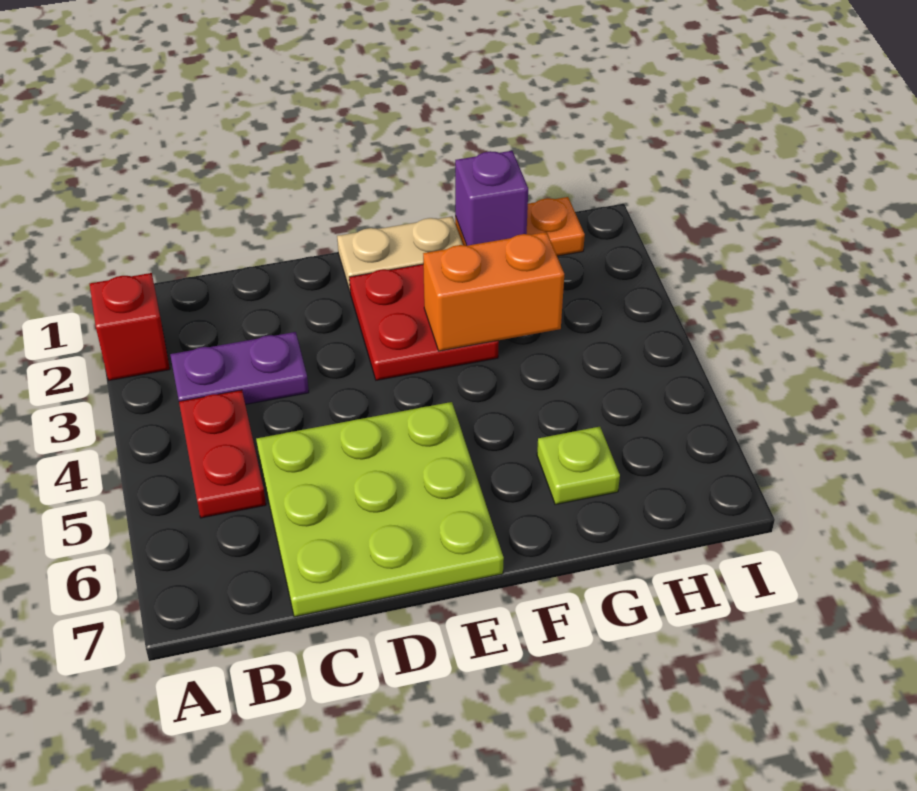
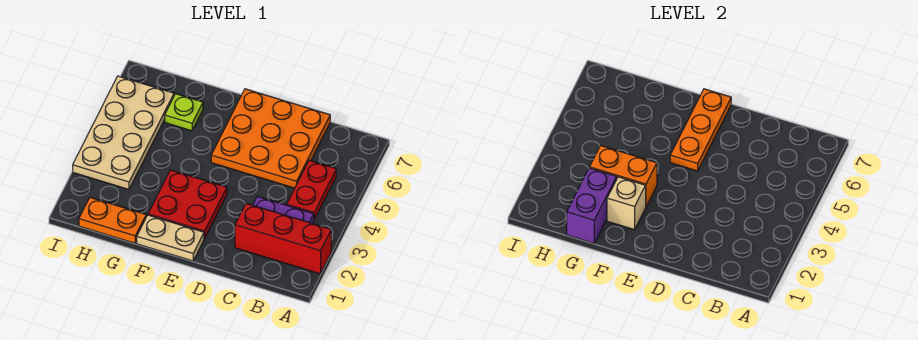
red brick A2 level 1 -> red brick A2:C2 level 1
lime plate C5:E7 level 1 -> orange plate C5:E7 level 1
none -> orange plate E5:E7 level 2
none -> tan brick F2 level 2
purple brick G1 level 2 -> purple brick G1:G2 level 2
none -> tan plate H3:I6 level 1

